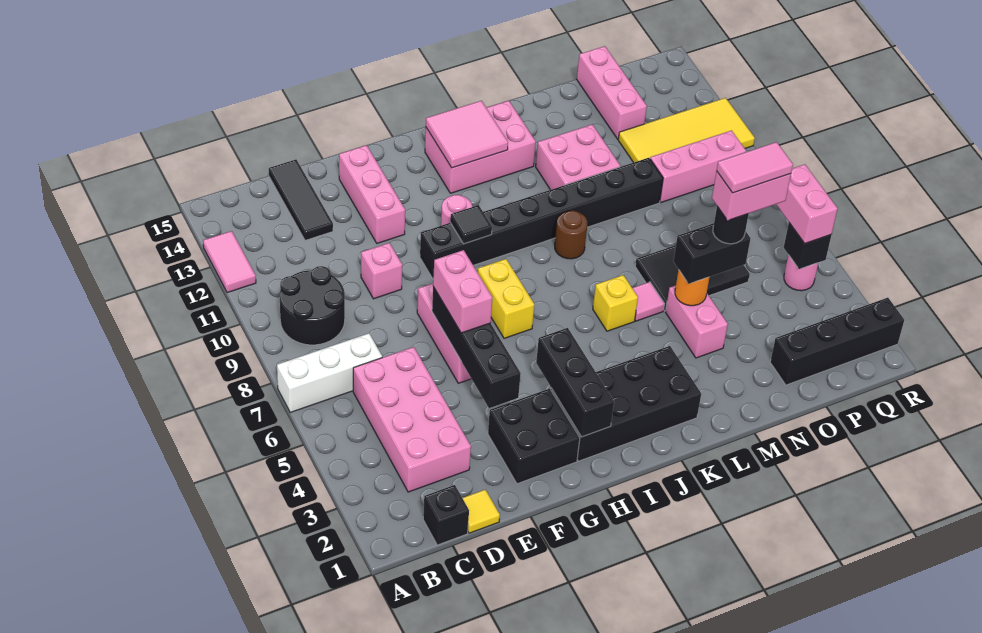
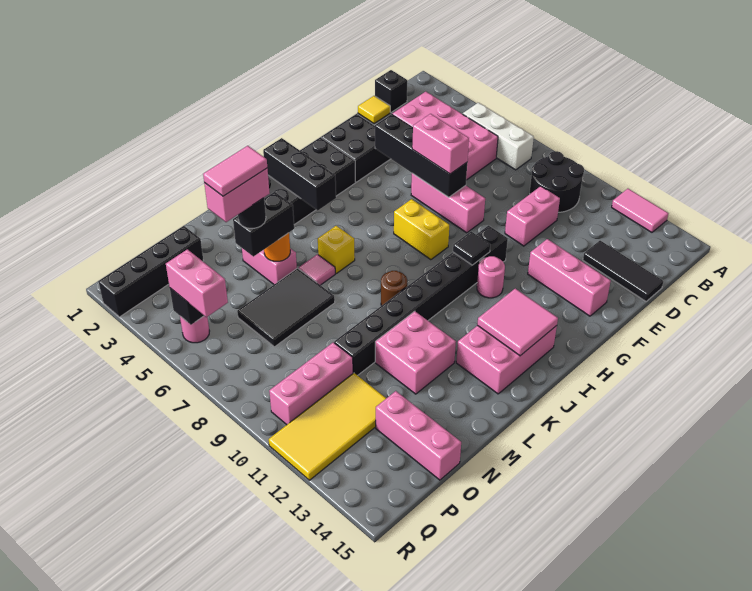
white brick A7:C7 level 1 -> white brick B5:B7 level 1
pink brick E10 level 1 -> pink brick D10:E10 level 1
black brick H2:H4 level 2 -> black brick J2:J4 level 2

